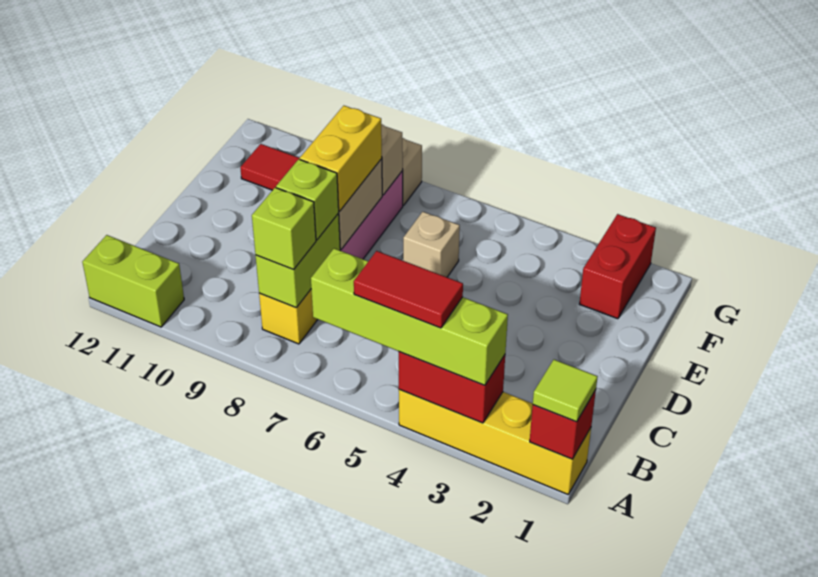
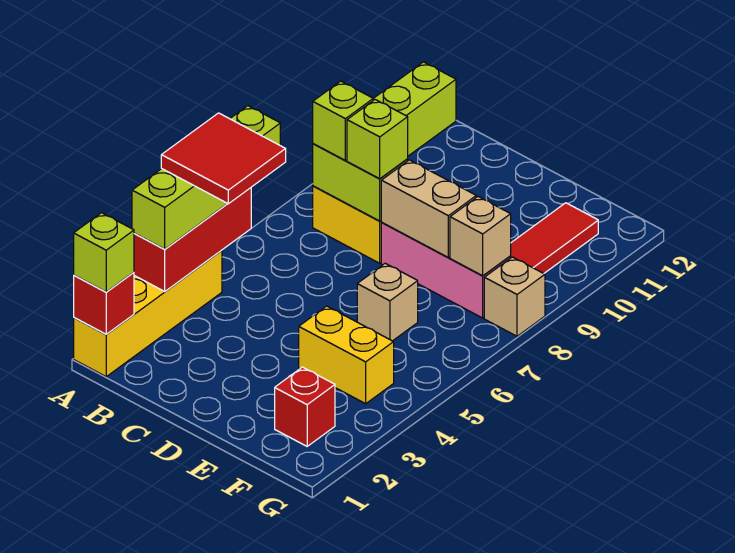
lime tile A1 level 3 -> lime brick A1 level 3
red brick A3:A4 level 2 -> red brick A3:A5 level 2
red tile A4:A5 level 4 -> red tile A4:B5 level 4
yellow brick D8:E8 level 3 -> yellow brick E4:F4 level 1
red brick F2:G2 level 1 -> red brick F2 level 1

